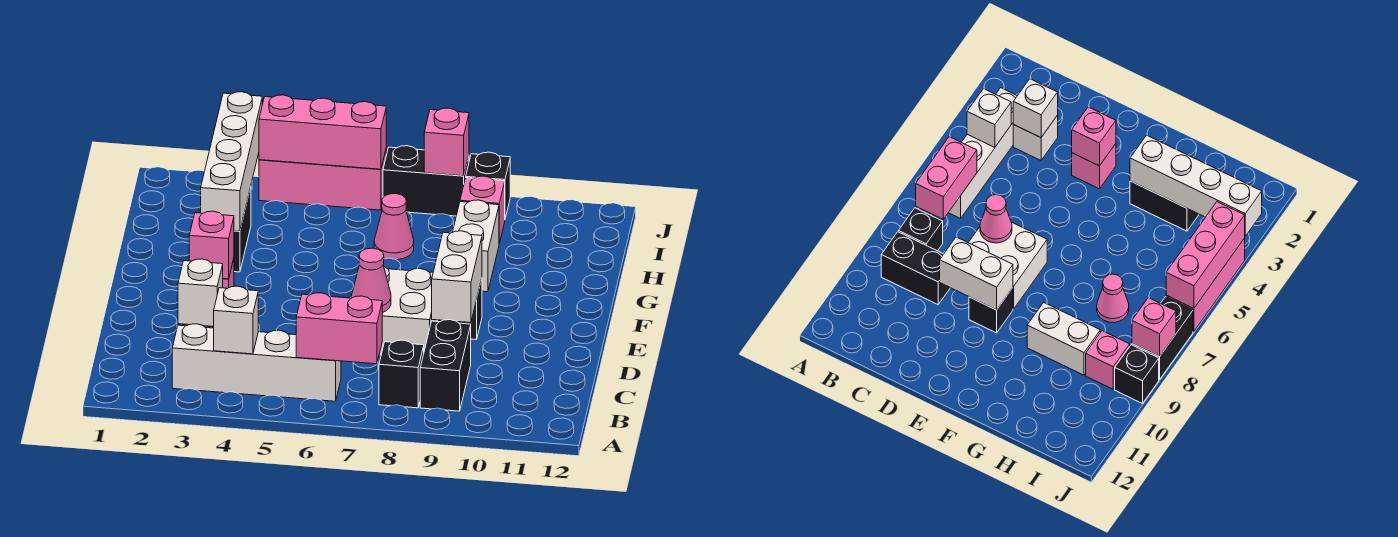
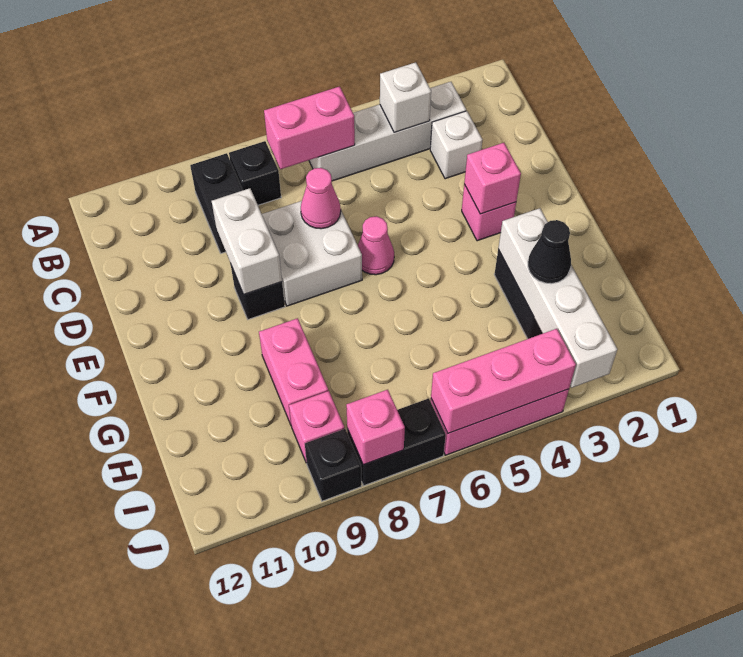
white brick C3 level 2 -> none
white brick G9:H9 level 1 -> pink brick G9:H9 level 1
none -> black cone H3 level 3
pink cone H7 level 1 -> pink cone E6 level 1

